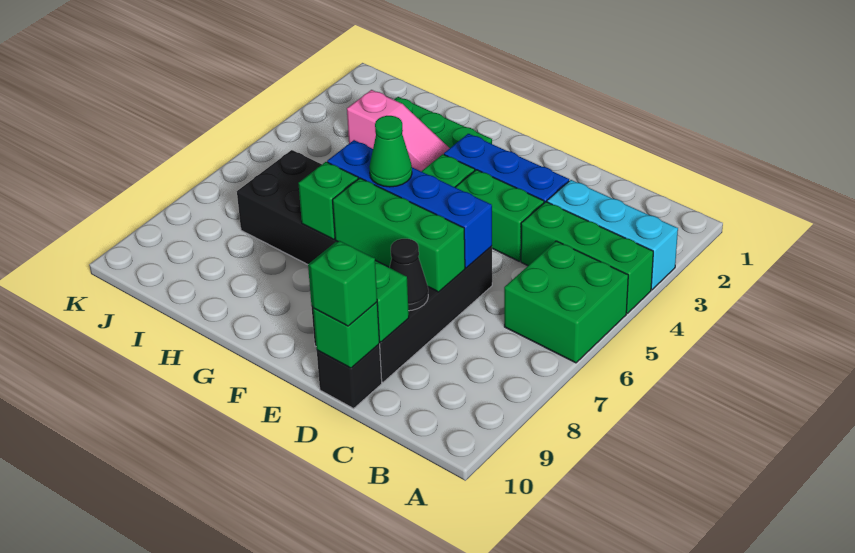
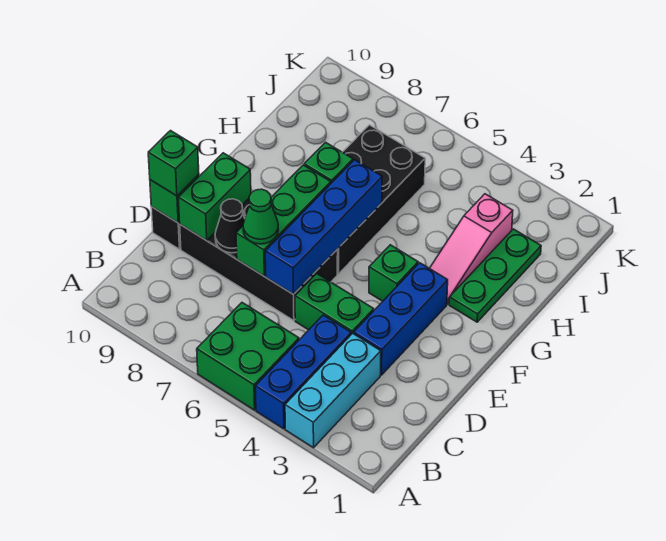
green brick A4:C4 level 1 -> blue brick A4:C4 level 1
green brick D4:E4 level 1 -> green brick D4:D5 level 1
green cone F6 level 3 -> green cone D7 level 3

